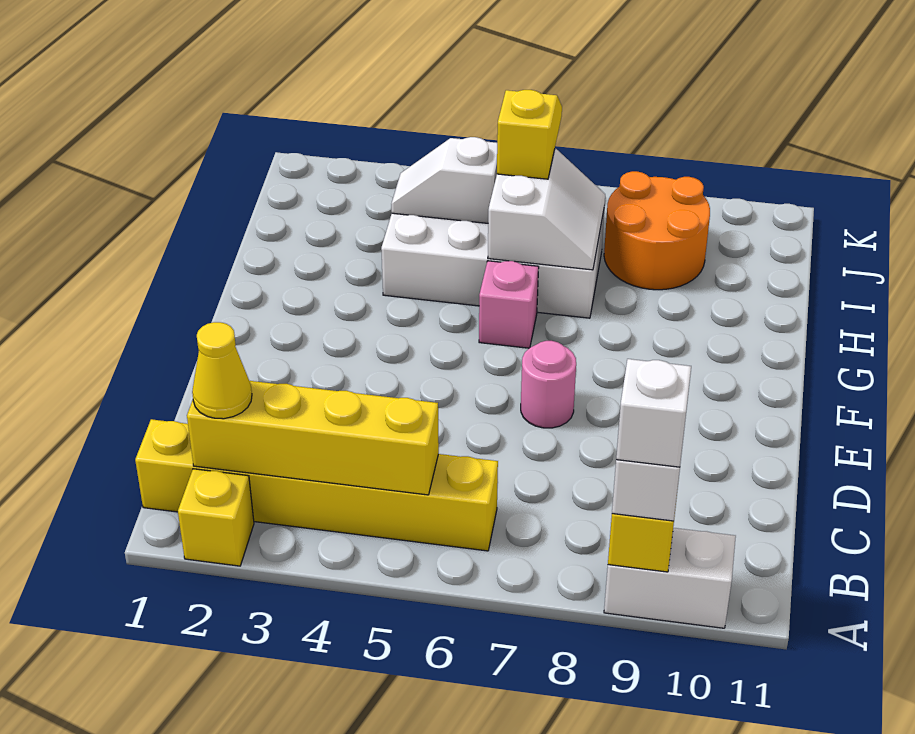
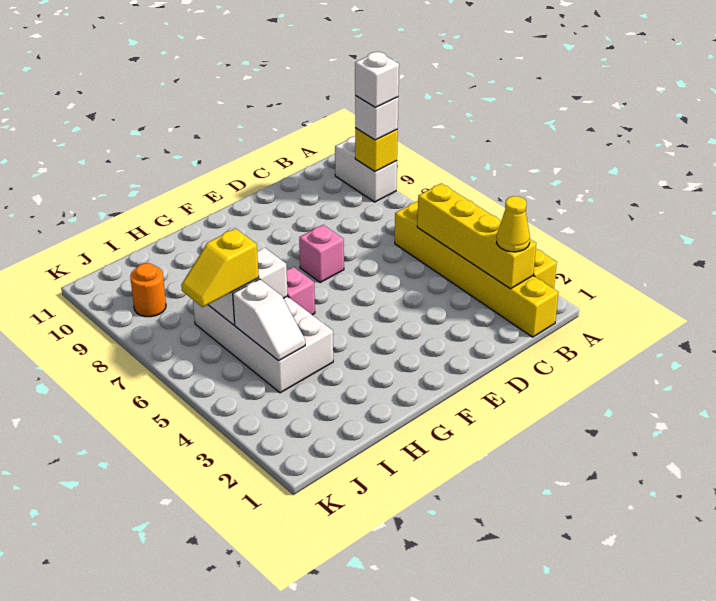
pink round brick E7 level 1 -> pink brick E7 level 1
orange round brick I8:J9 level 1 -> orange round brick J9 level 1

